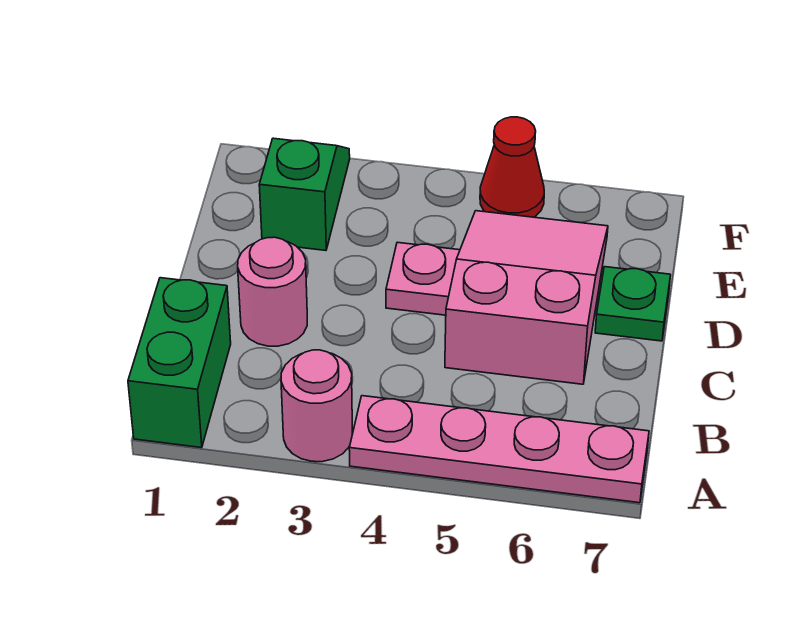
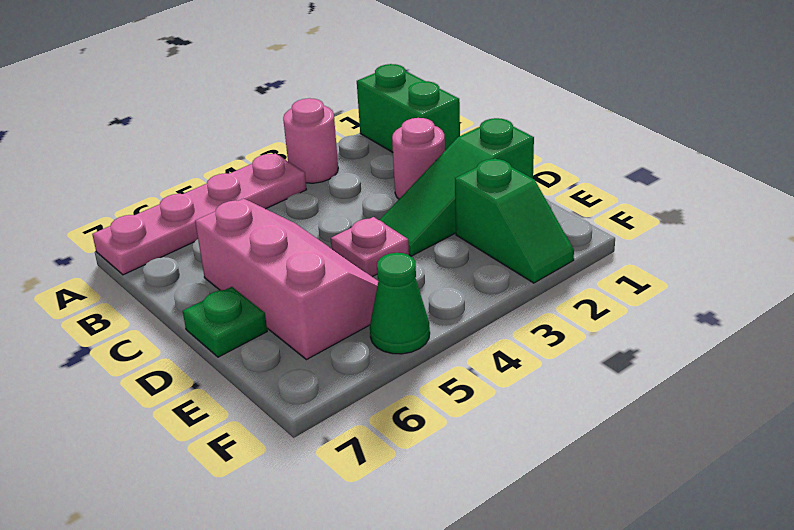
pink slope C5:E6 level 1 top C -> pink slope C5:E6 level 1 top 6
none -> green slope D1:D3 level 1 top 1
red cone F5 level 1 -> green cone F5 level 1

